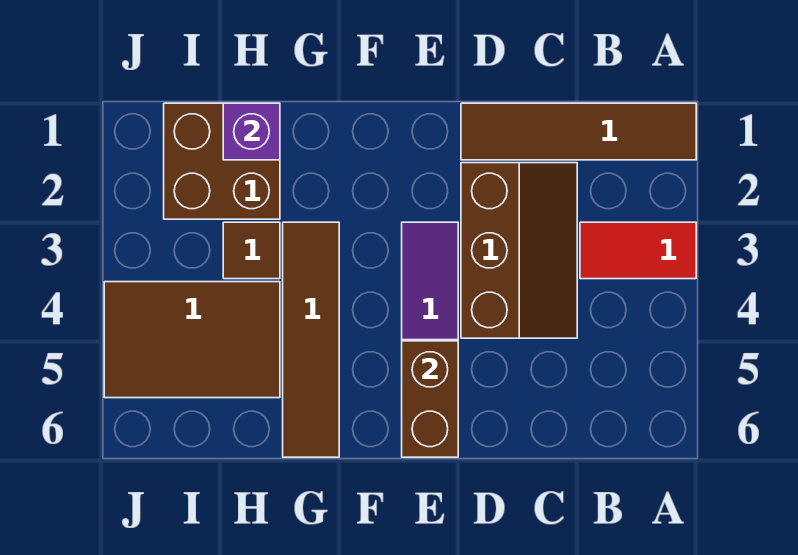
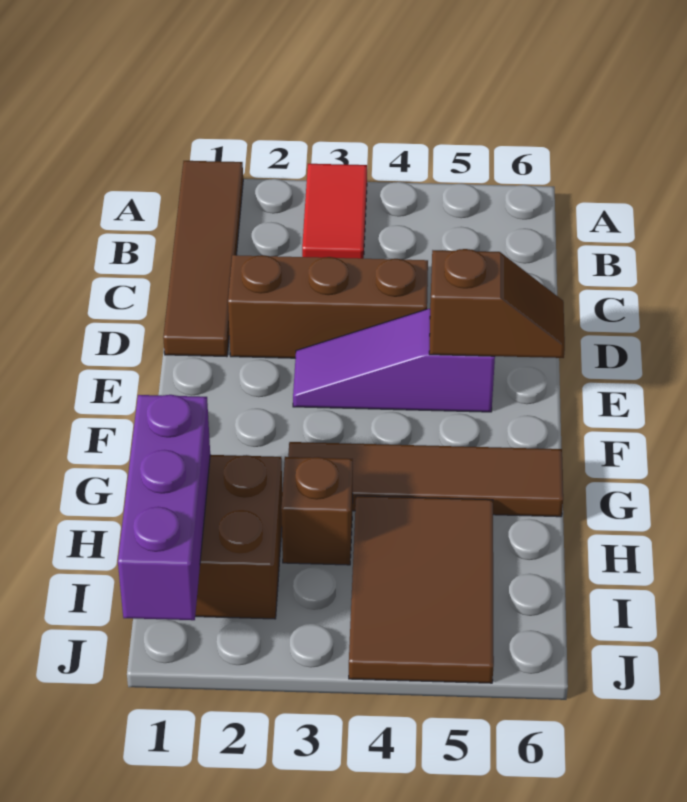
brown brick E5:E6 level 2 -> brown slope E5:E6 level 2 top 5
purple brick H1 level 2 -> purple brick H1:J1 level 2
brown tile H3 level 1 -> brown brick H3 level 1

